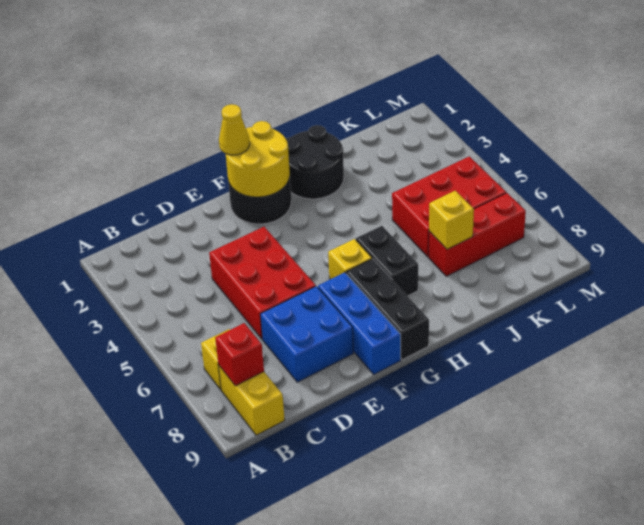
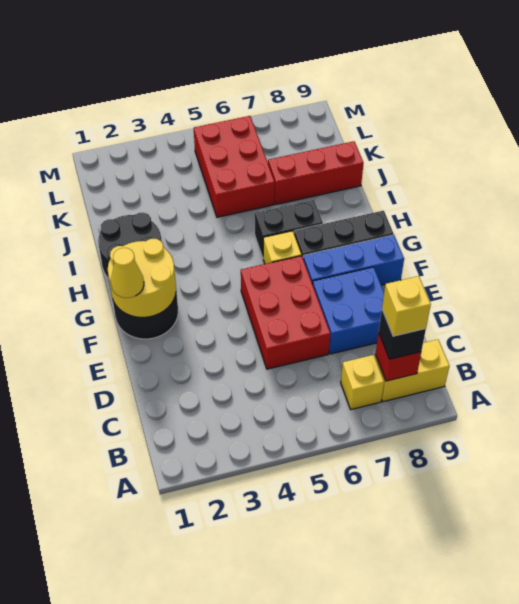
none -> black brick B8 level 3
red brick D4:E6 level 1 -> red brick D5:F6 level 1
red brick J7:L7 level 1 -> red brick J7:J9 level 1
yellow brick J7 level 2 -> yellow brick B8 level 4

